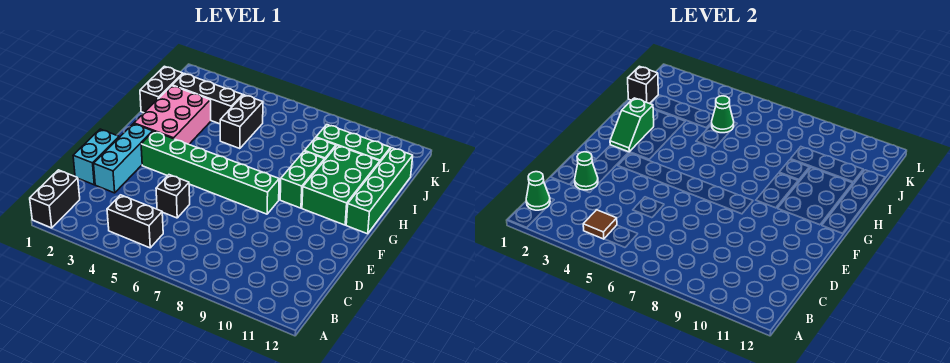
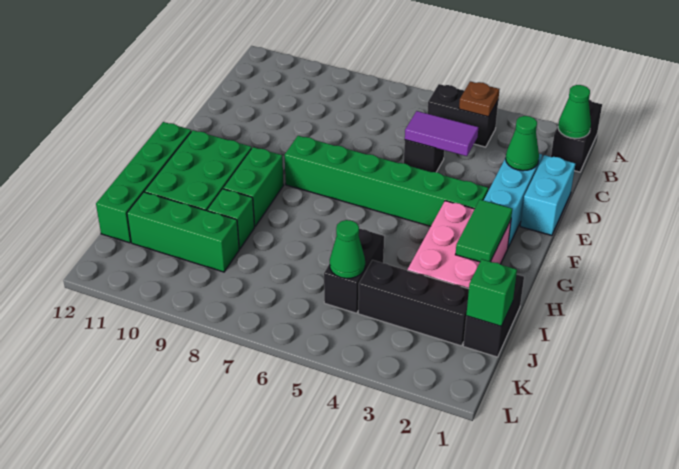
brown tile B4 level 2 -> brown plate B4 level 2
none -> purple tile D4:D5 level 2
green slope G2:H2 level 2 top H -> green tile G2:H2 level 2
black brick J1 level 2 -> green brick J1 level 2

